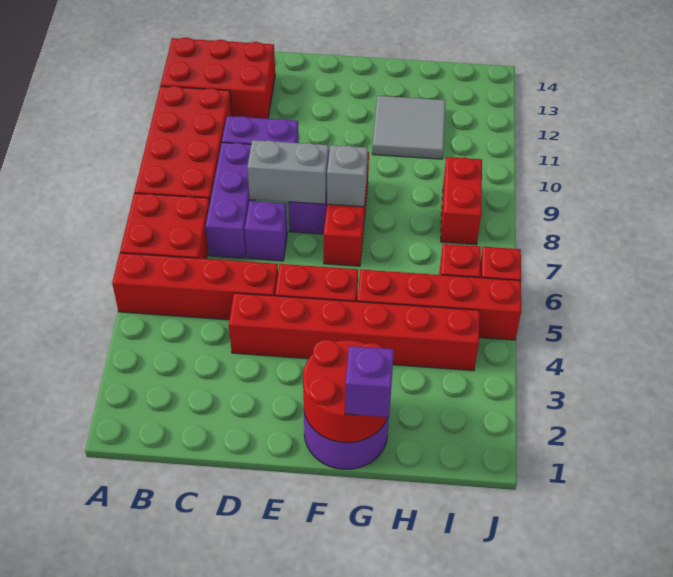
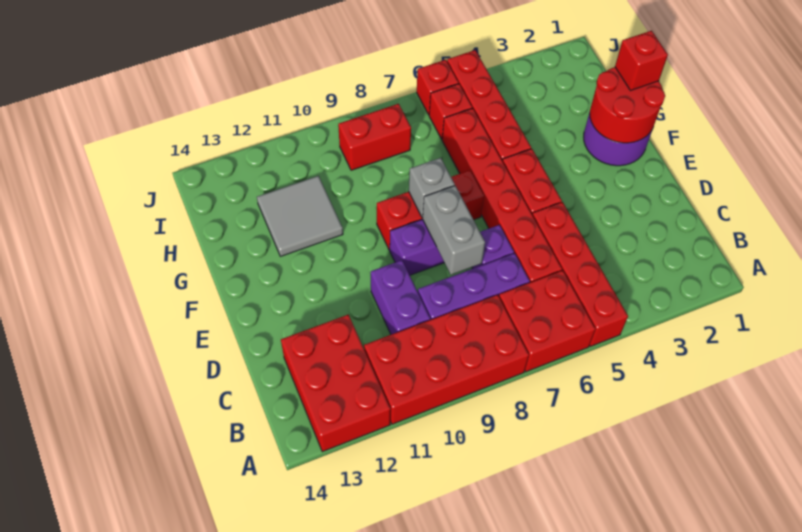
red brick D4:I4 level 1 -> red brick C6:H6 level 1
purple brick G1 level 3 -> red brick G1 level 3

